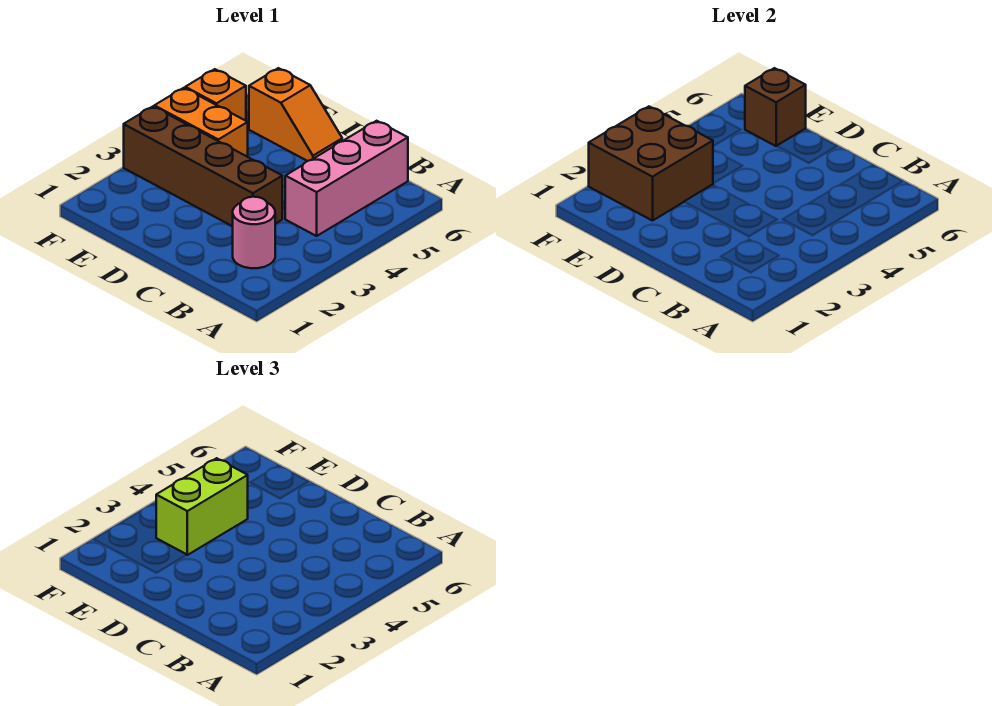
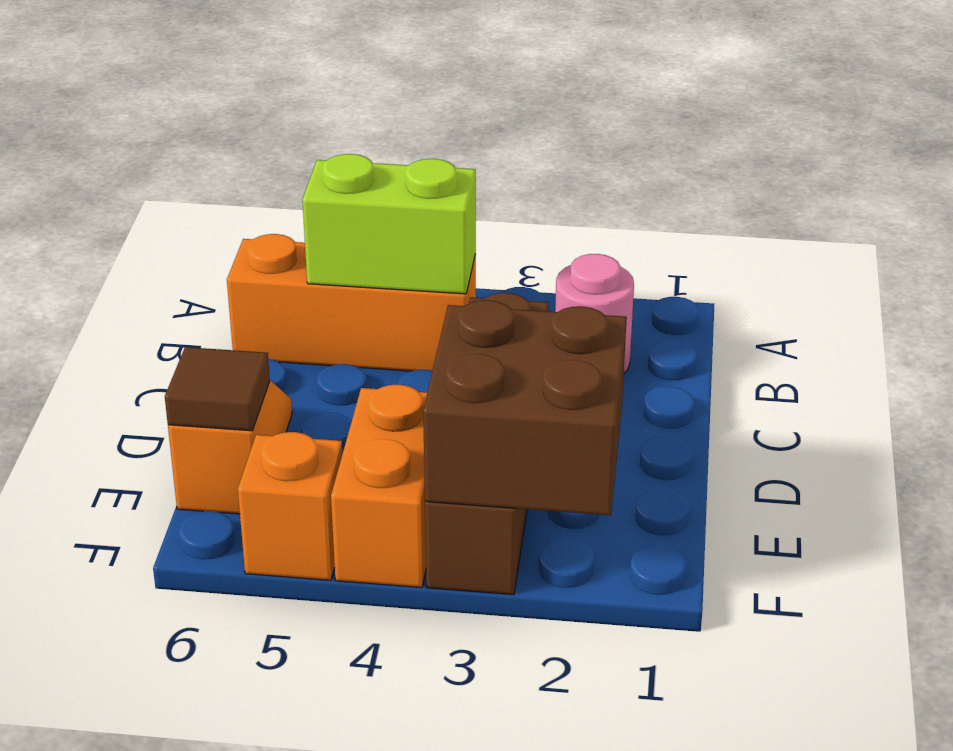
pink brick B4:B6 level 1 -> orange brick B4:B6 level 1
lime brick E3:E4 level 3 -> lime brick B4:B5 level 2
brown brick E6 level 2 -> brown tile E6 level 2

